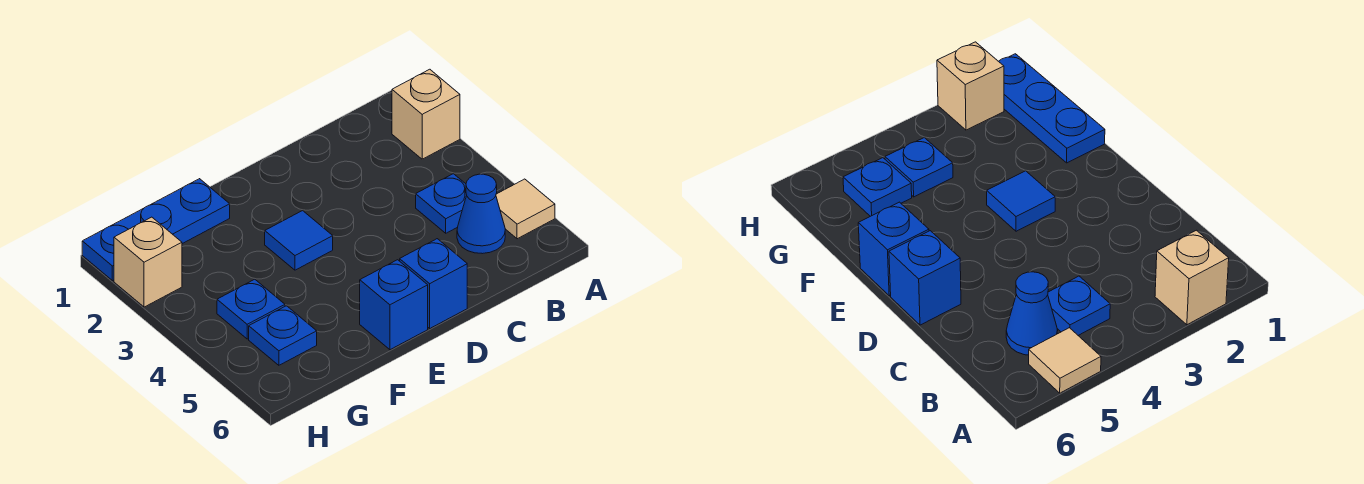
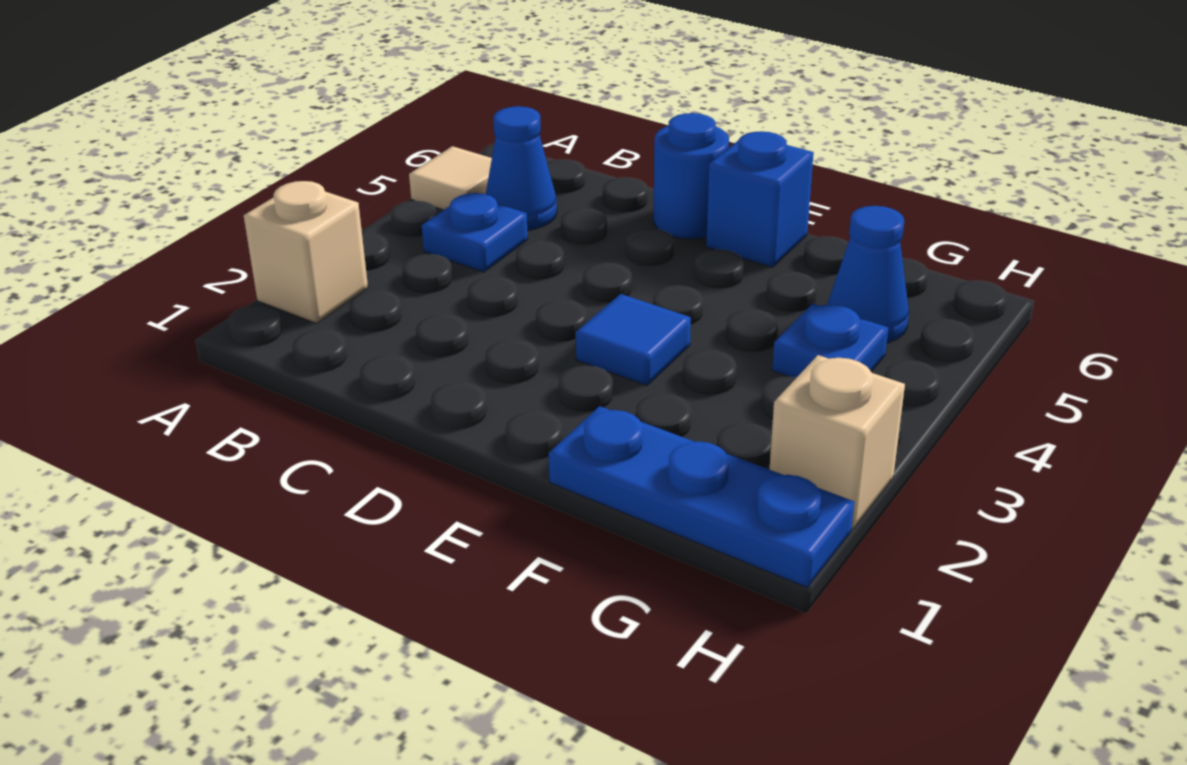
blue brick D6 level 1 -> blue round brick D6 level 1
blue plate G5 level 1 -> blue cone G5 level 1

